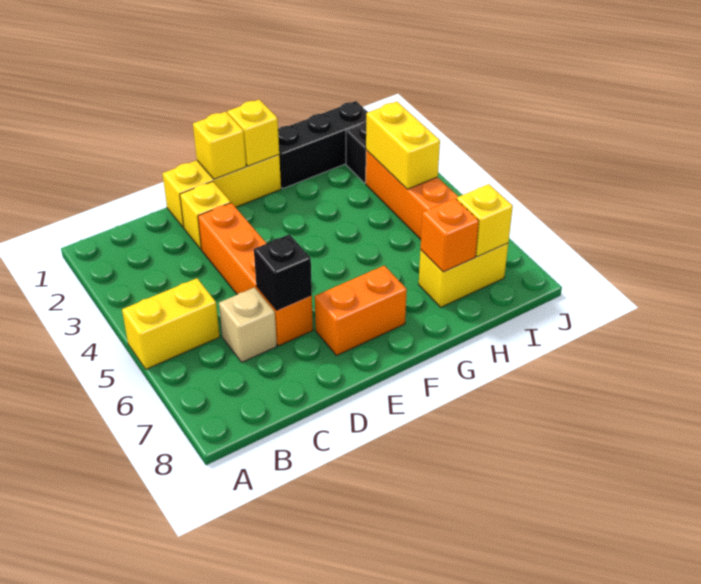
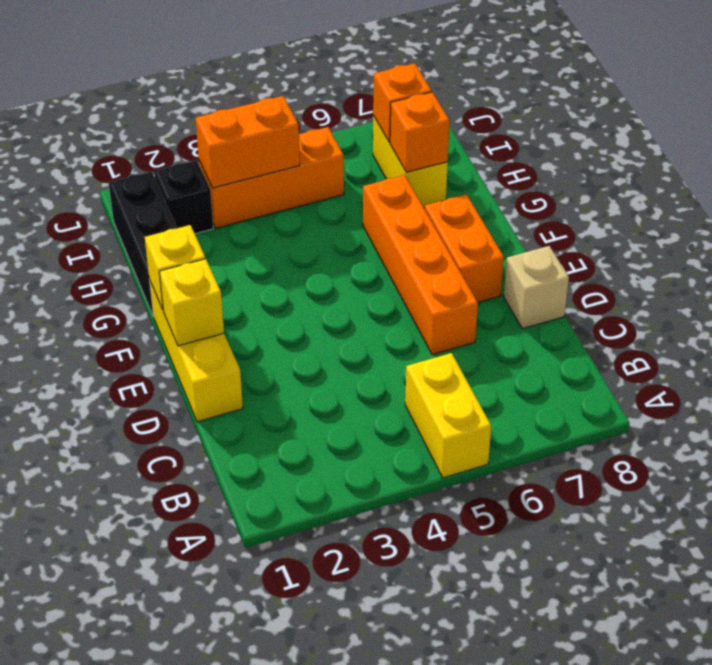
tan brick C6 level 1 -> tan brick D8 level 1
yellow brick D2 level 1 -> none
orange brick D3:D6 level 1 -> orange brick D6:G6 level 1
black brick D6 level 2 -> none
yellow brick I3:I4 level 2 -> orange brick I3:I4 level 2
yellow brick I7 level 2 -> orange brick I7 level 2

